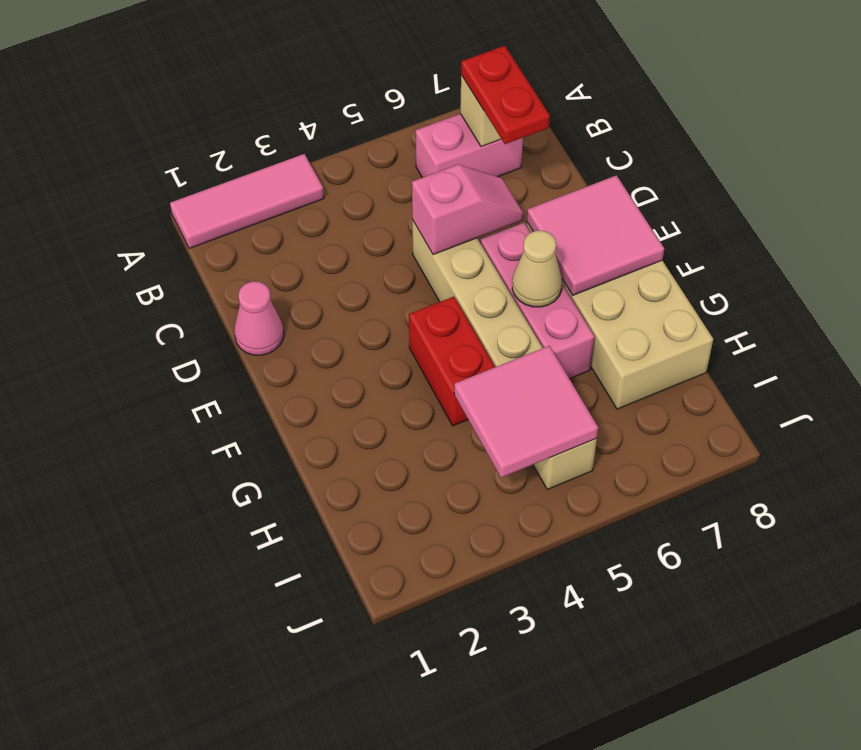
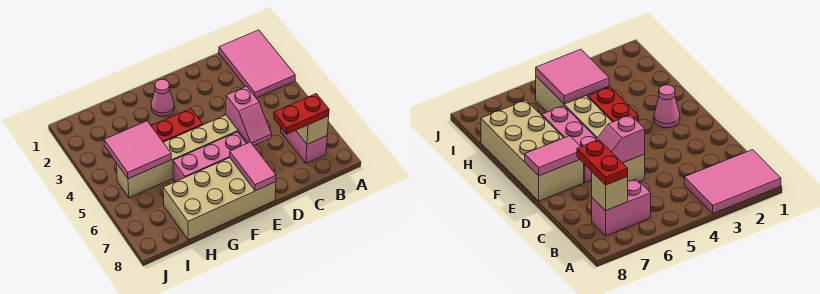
pink tile A1:A3 level 1 -> pink tile A1:B3 level 1
pink cone D1 level 1 -> pink cone F2 level 1
pink tile E7:F8 level 2 -> pink tile E7:E8 level 2
tan cone F6 level 2 -> none

